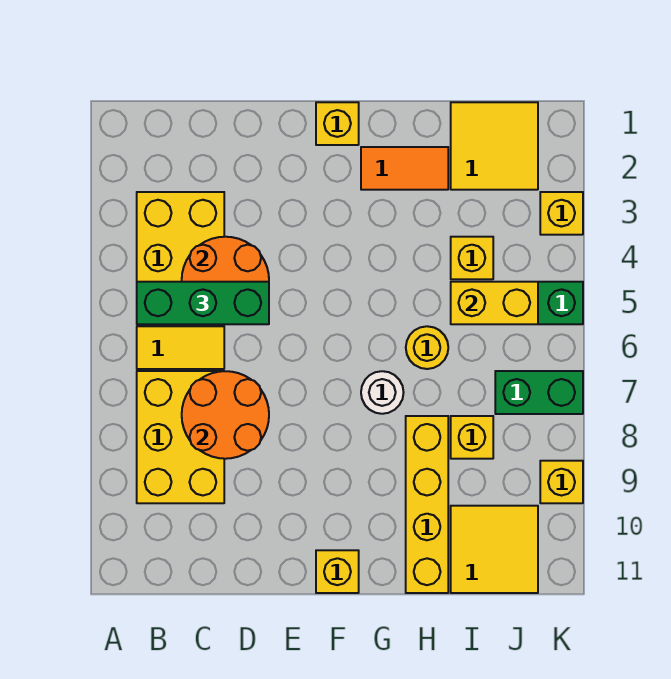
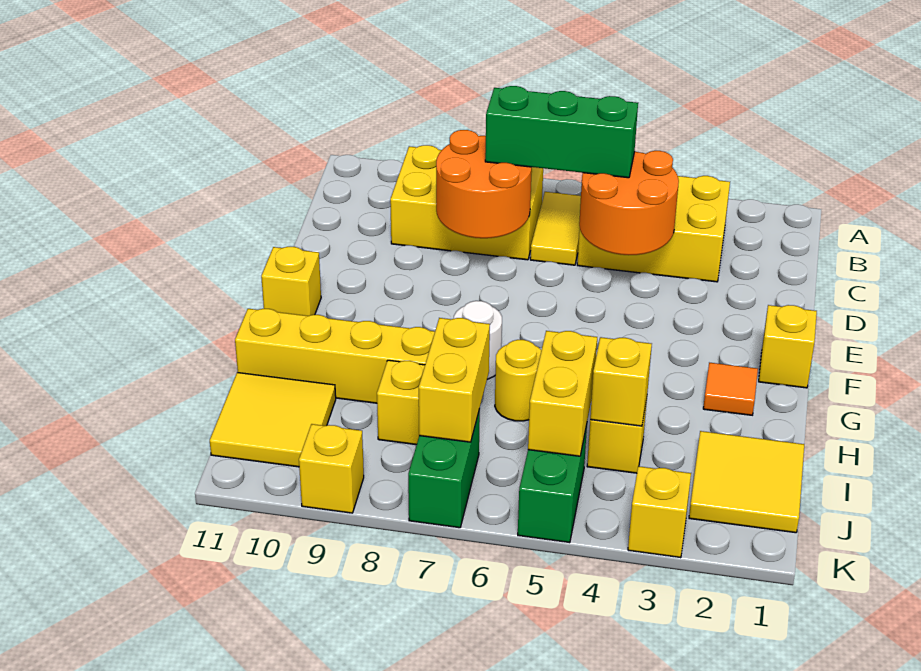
green brick B5:D5 level 3 -> green brick C5:C7 level 3
orange tile G2:H2 level 1 -> orange tile G2 level 1
none -> yellow brick I4 level 2
none -> yellow brick I7:J7 level 2

